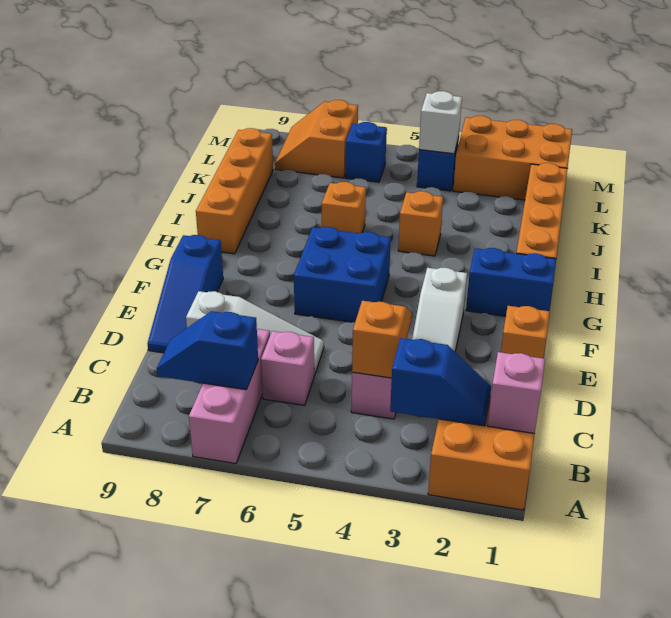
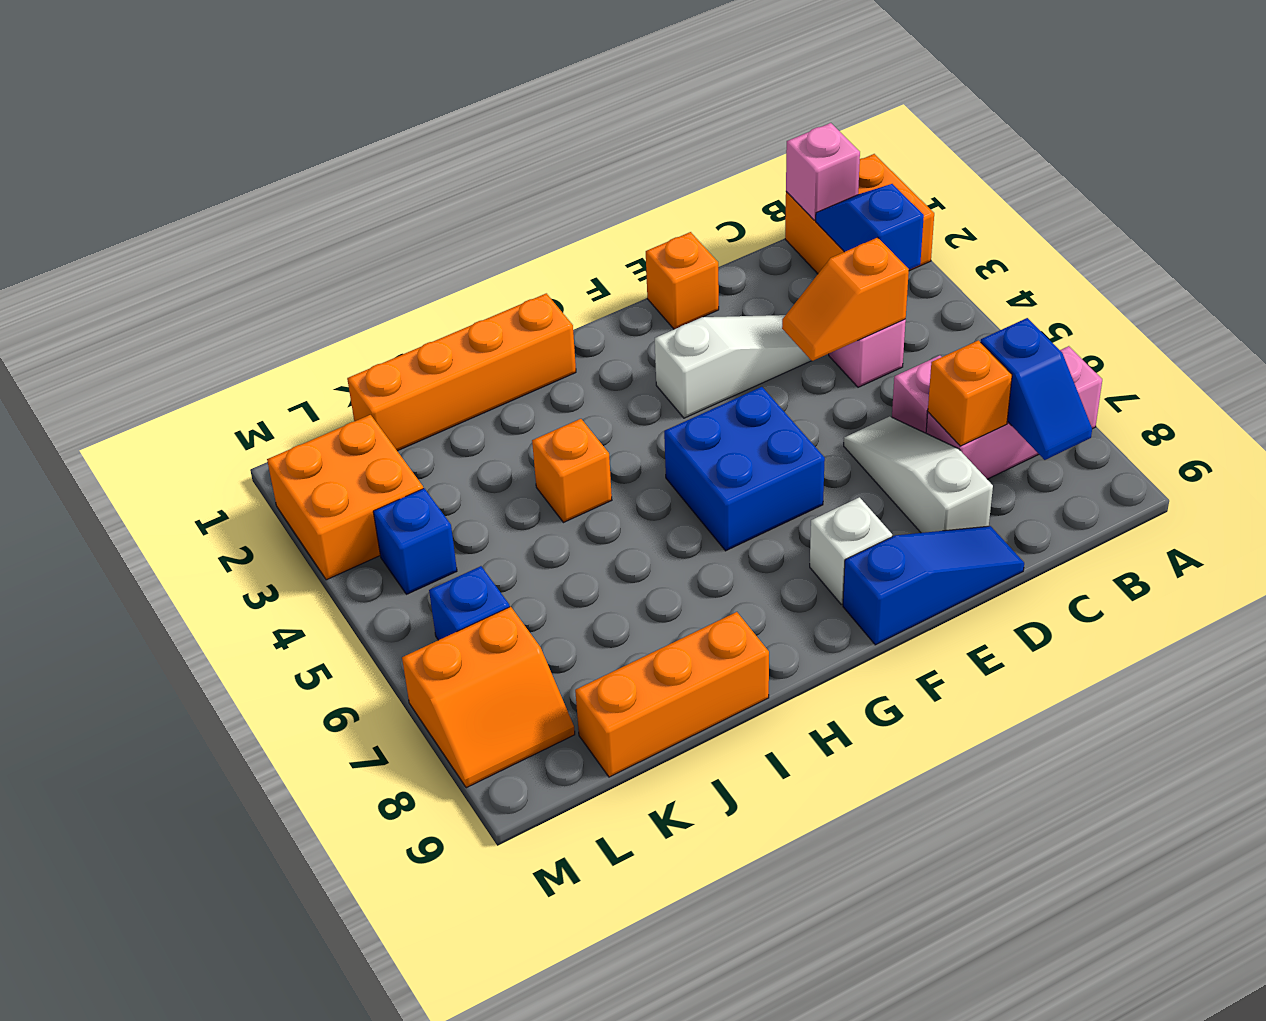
blue brick G1:G2 level 1 -> none
orange brick H9:K9 level 1 -> orange brick I9:K9 level 1
orange brick I6 level 1 -> orange brick C7 level 2
orange brick L1:M3 level 1 -> orange brick L2:M3 level 1
white brick L4 level 2 -> white brick F8 level 1

